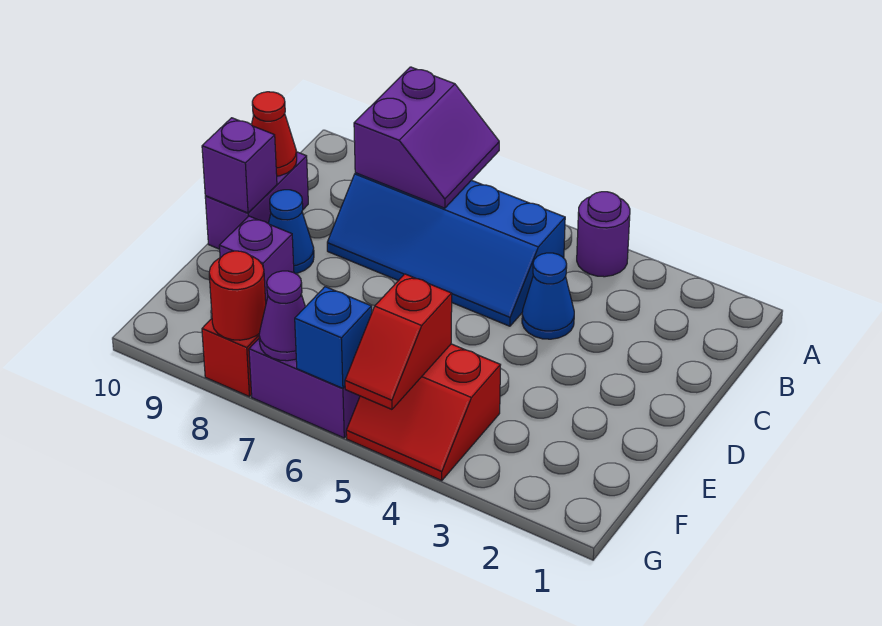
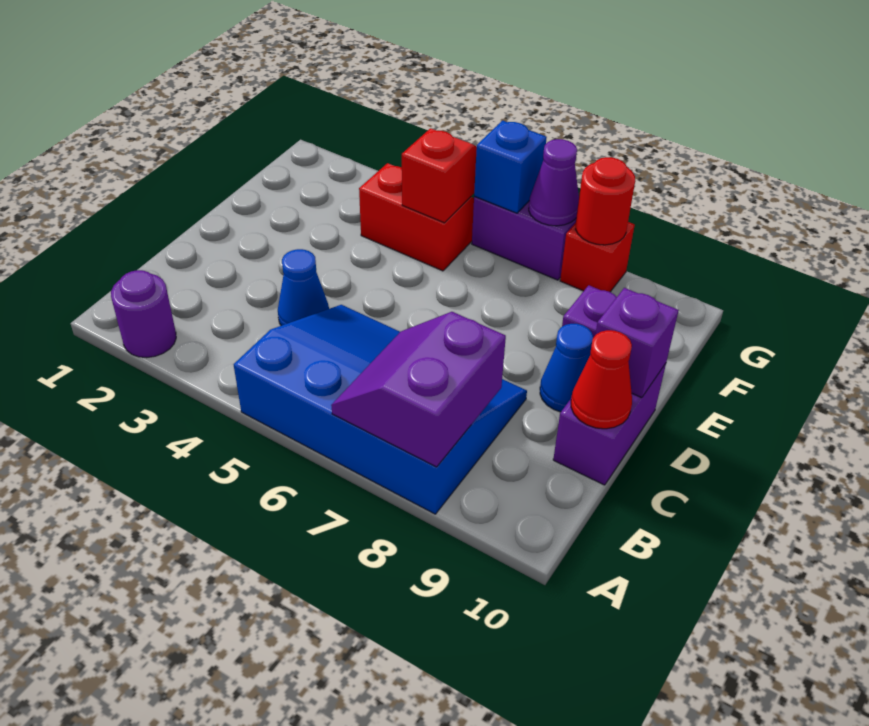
purple round brick A4 level 1 -> purple round brick A2 level 1
blue slope B5:C8 level 1 top B -> blue slope A5:C8 level 1 top A

